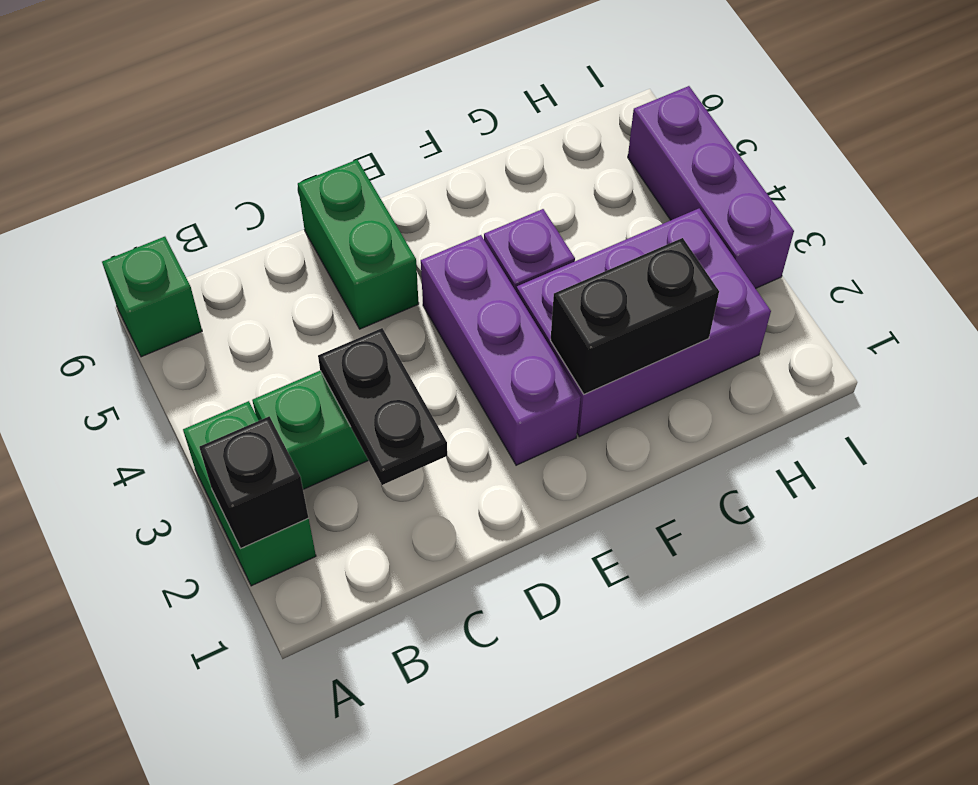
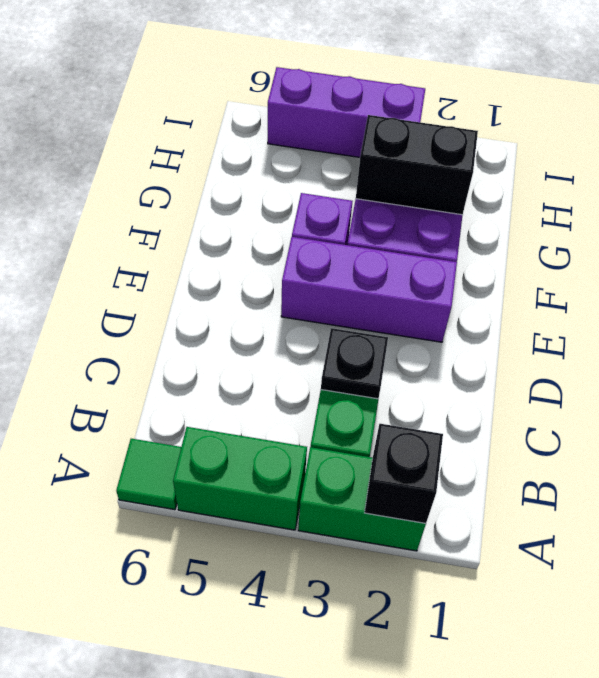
green brick A6 level 1 -> green tile A6 level 1
black plate C2:C3 level 2 -> black plate C3 level 2
green brick D5:D6 level 1 -> green brick A4:A5 level 1
black brick F2:G2 level 2 -> black brick G2:G3 level 2

